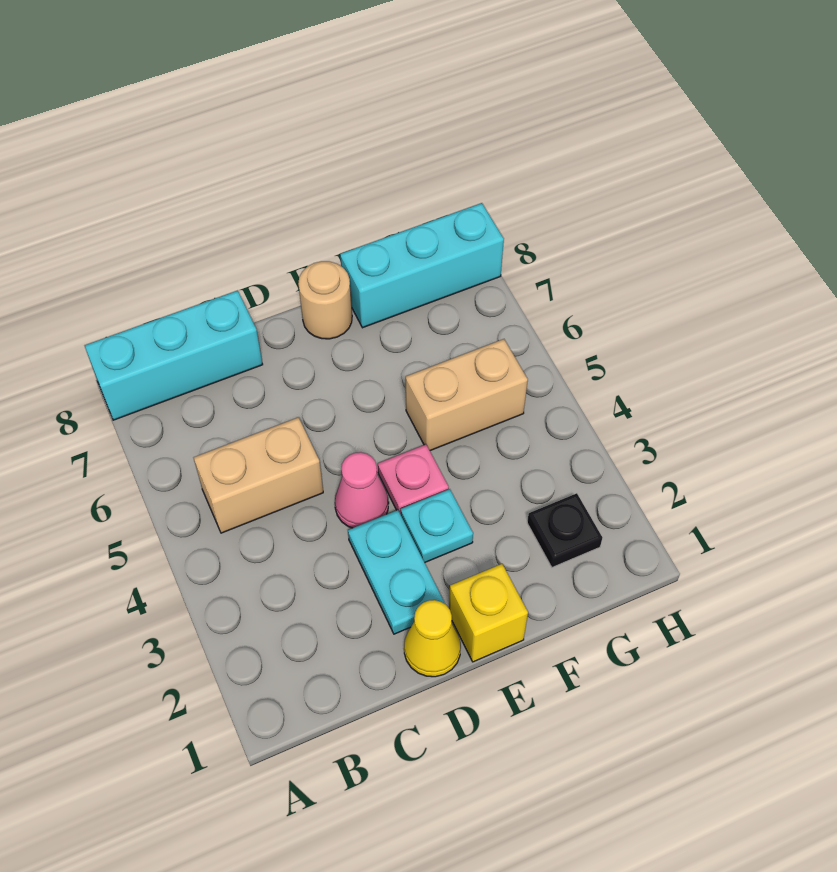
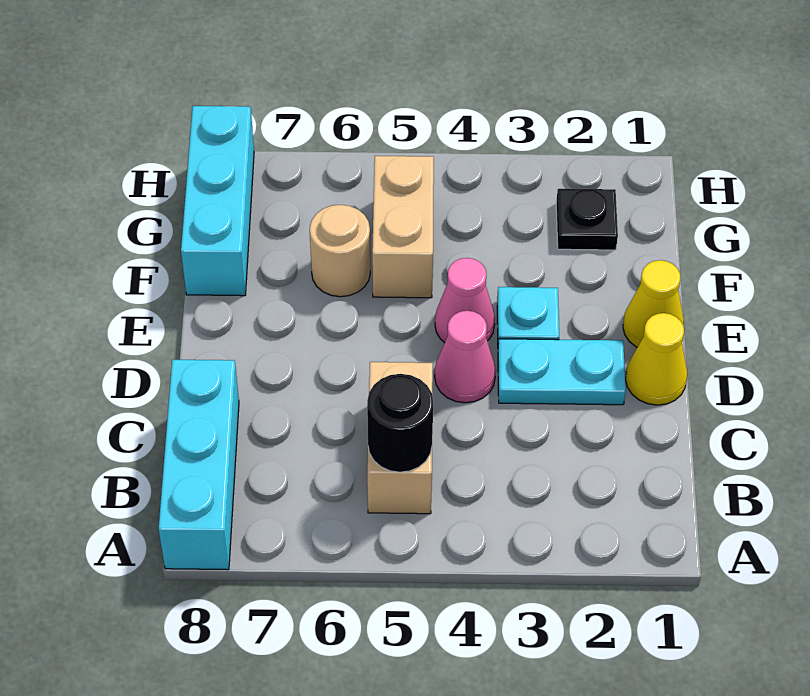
none -> black round brick B5 level 2
yellow brick E1 level 1 -> yellow cone E1 level 1
pink plate E4 level 1 -> pink cone E4 level 1
tan round brick E8 level 1 -> tan round brick F6 level 1

